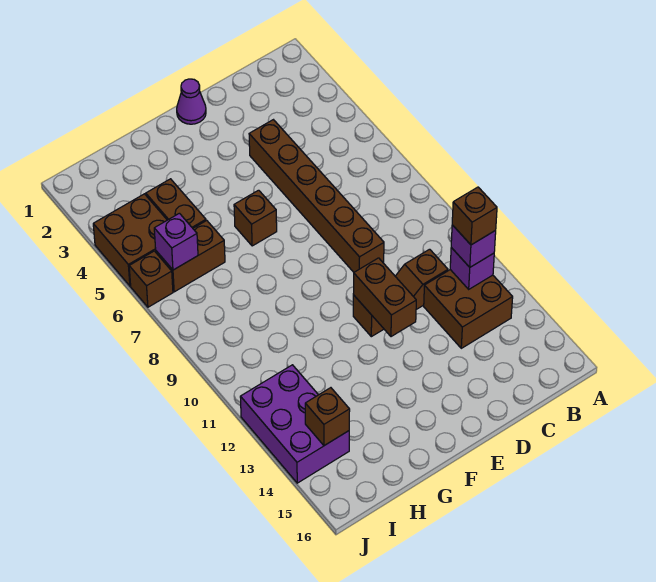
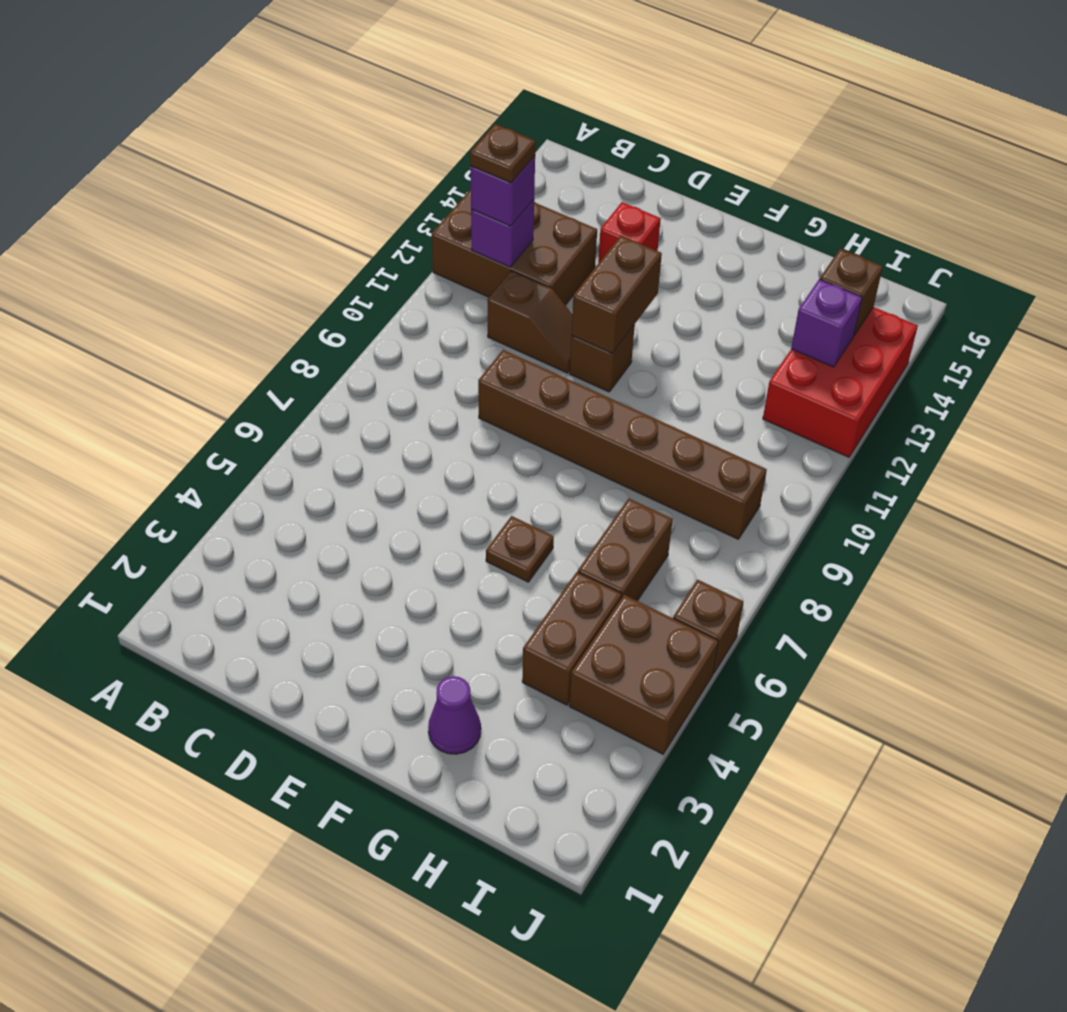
brown brick B12:C13 level 1 -> brown brick A12:C13 level 1
brown brick B12 level 4 -> brown plate B12 level 4
brown brick D4:D9 level 1 -> brown brick D9:I9 level 1
none -> red brick D14 level 1
purple cone E1 level 1 -> purple cone G2 level 1
brown brick F6 level 1 -> brown plate F6 level 1
brown brick H6:I6 level 1 -> brown brick H6:H7 level 1
purple brick I6 level 2 -> purple brick I13 level 2
purple brick I12:J14 level 1 -> red brick I12:J14 level 1

